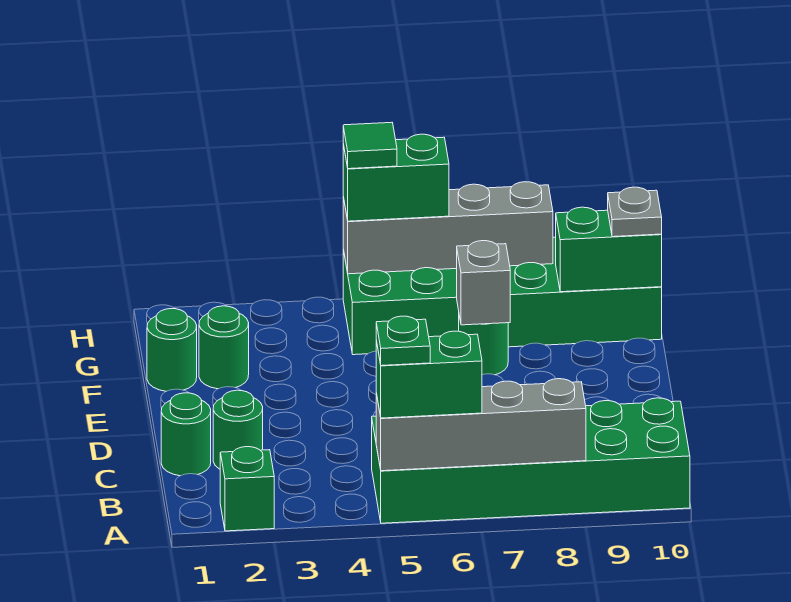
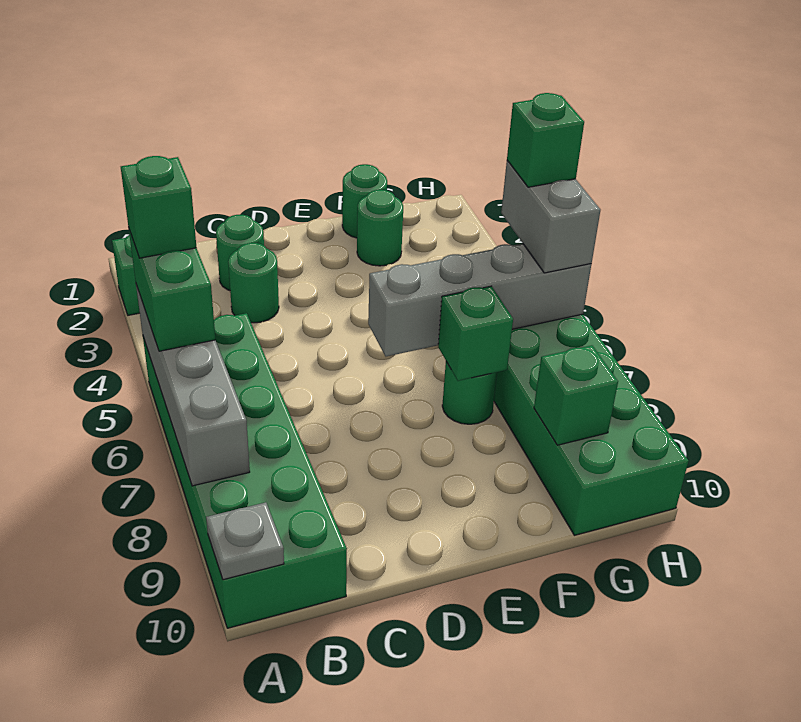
green plate A5 level 4 -> green brick A5 level 4
green round brick C1 level 1 -> green round brick C3 level 1
grey brick F7 level 2 -> green brick F7 level 2
green brick G9:G10 level 2 -> green brick G9 level 2
grey plate G10 level 3 -> grey plate A10 level 2
grey brick H5:H8 level 2 -> grey brick E6:H6 level 2
green brick H5:H6 level 3 -> grey brick H5:H6 level 3
green tile H5 level 4 -> green brick H5 level 4

